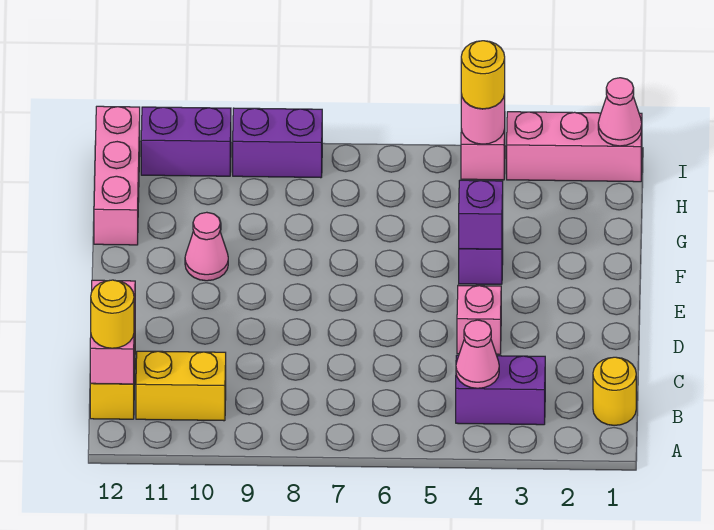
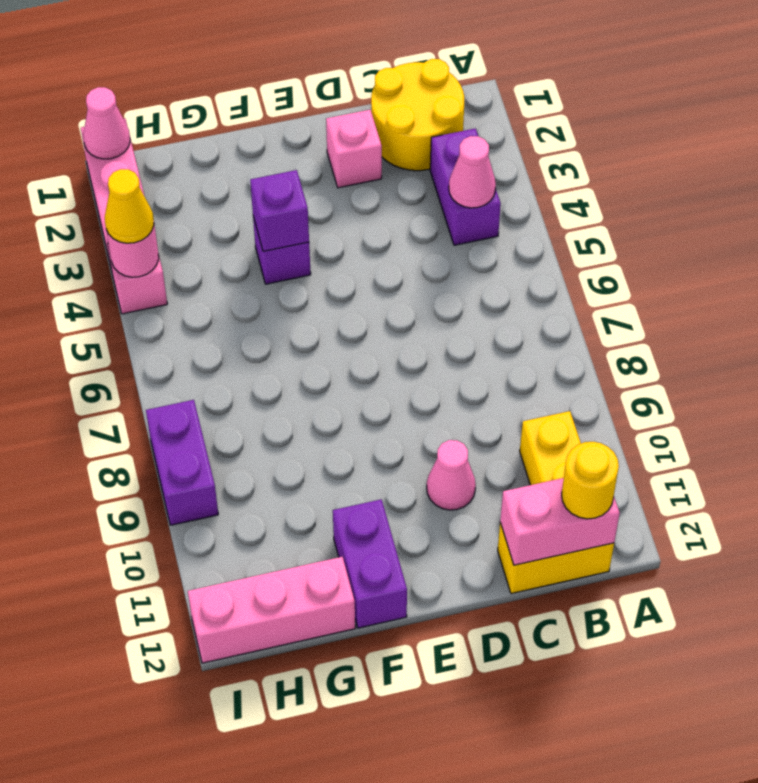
yellow round brick B1 level 1 -> yellow round brick B1:C2 level 1
pink brick D4 level 1 -> pink brick D2 level 1
pink cone F10 level 1 -> pink cone D10 level 1
yellow round brick I4 level 3 -> yellow cone I4 level 3
purple brick I10:I11 level 1 -> purple brick F11:F12 level 1

